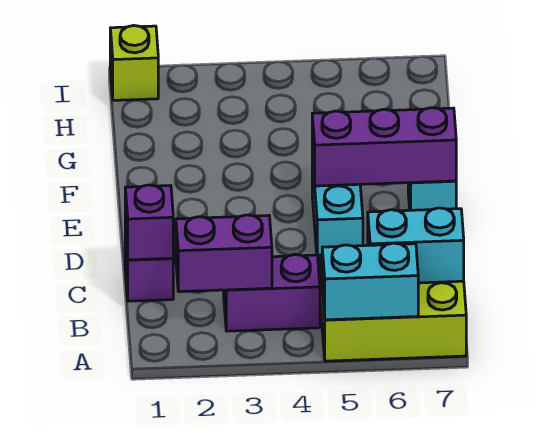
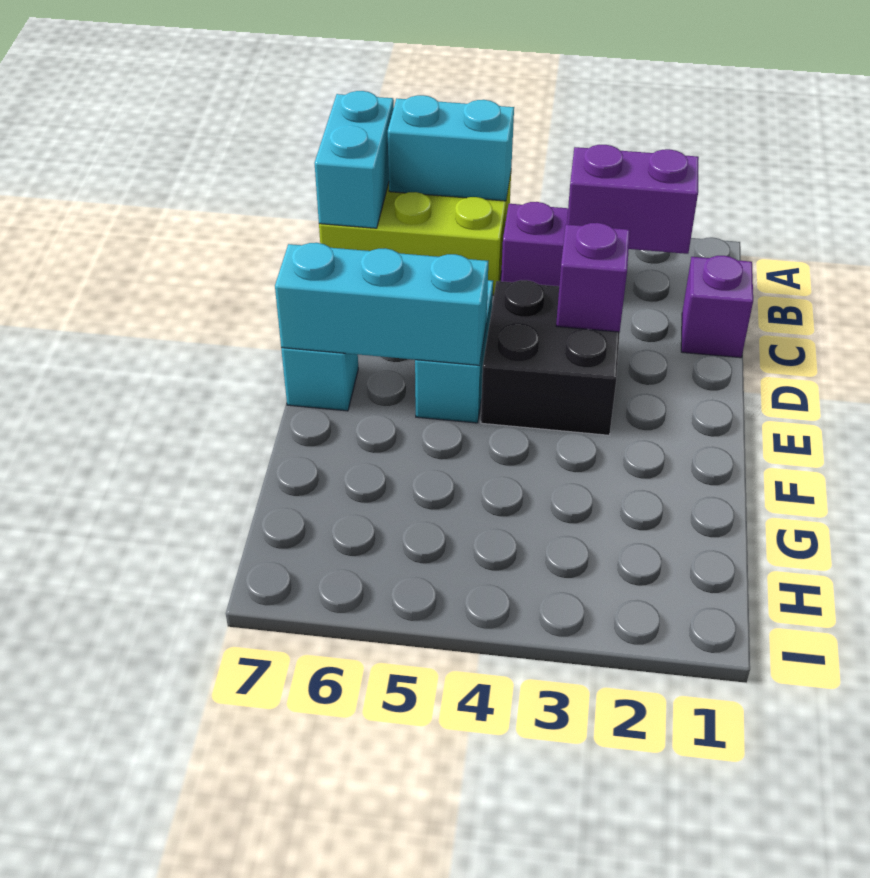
cyan brick B6:B7 level 2 -> cyan brick A7:B7 level 2
purple brick C1 level 2 -> purple brick D3 level 2
none -> black brick D3:E4 level 1
purple brick E5:E7 level 2 -> cyan brick E5:E7 level 2
lime brick I1 level 1 -> none

